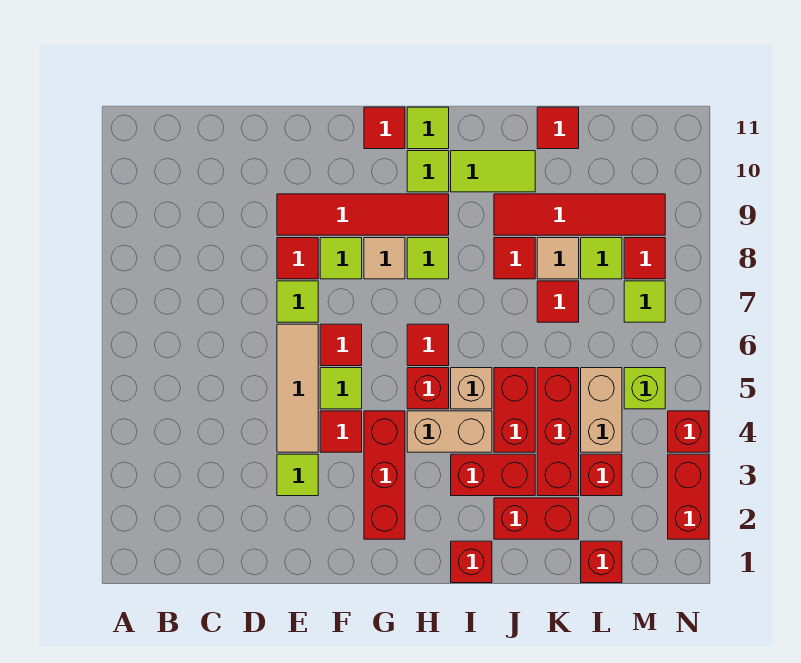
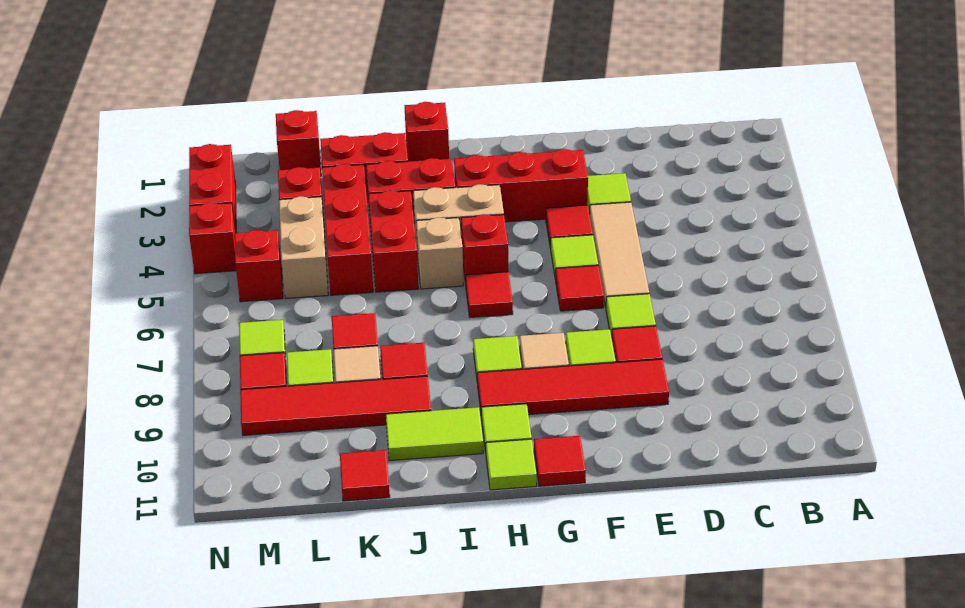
red brick G2:G4 level 1 -> red brick F3:H3 level 1
lime brick M5 level 1 -> red brick M5 level 1

